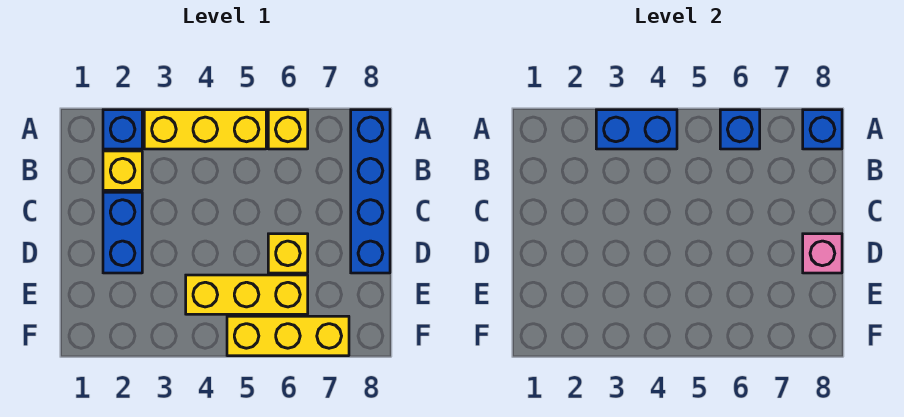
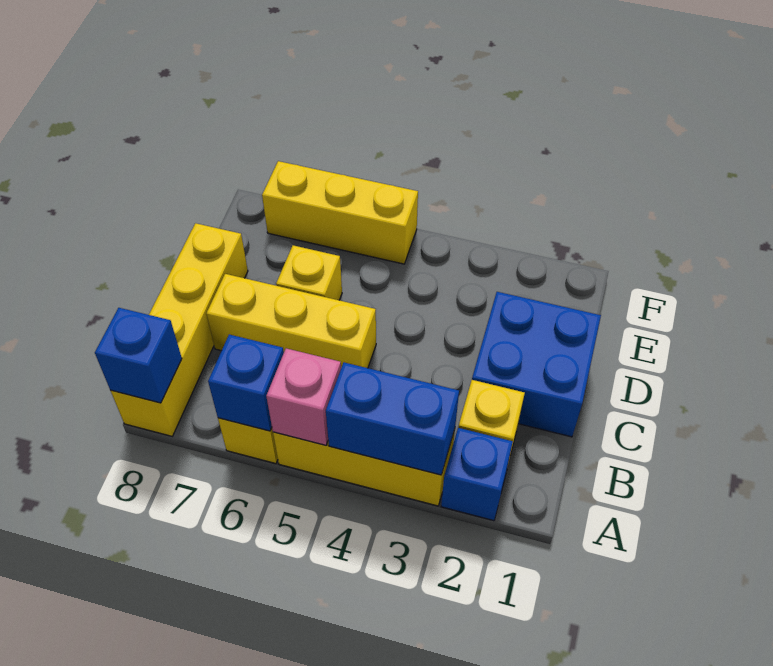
blue brick A8:D8 level 1 -> yellow brick A8:D8 level 1
blue brick C2:D2 level 1 -> blue brick C1:D2 level 1
pink brick D8 level 2 -> pink brick A5 level 2
yellow brick E4:E6 level 1 -> yellow brick C5:C7 level 1

